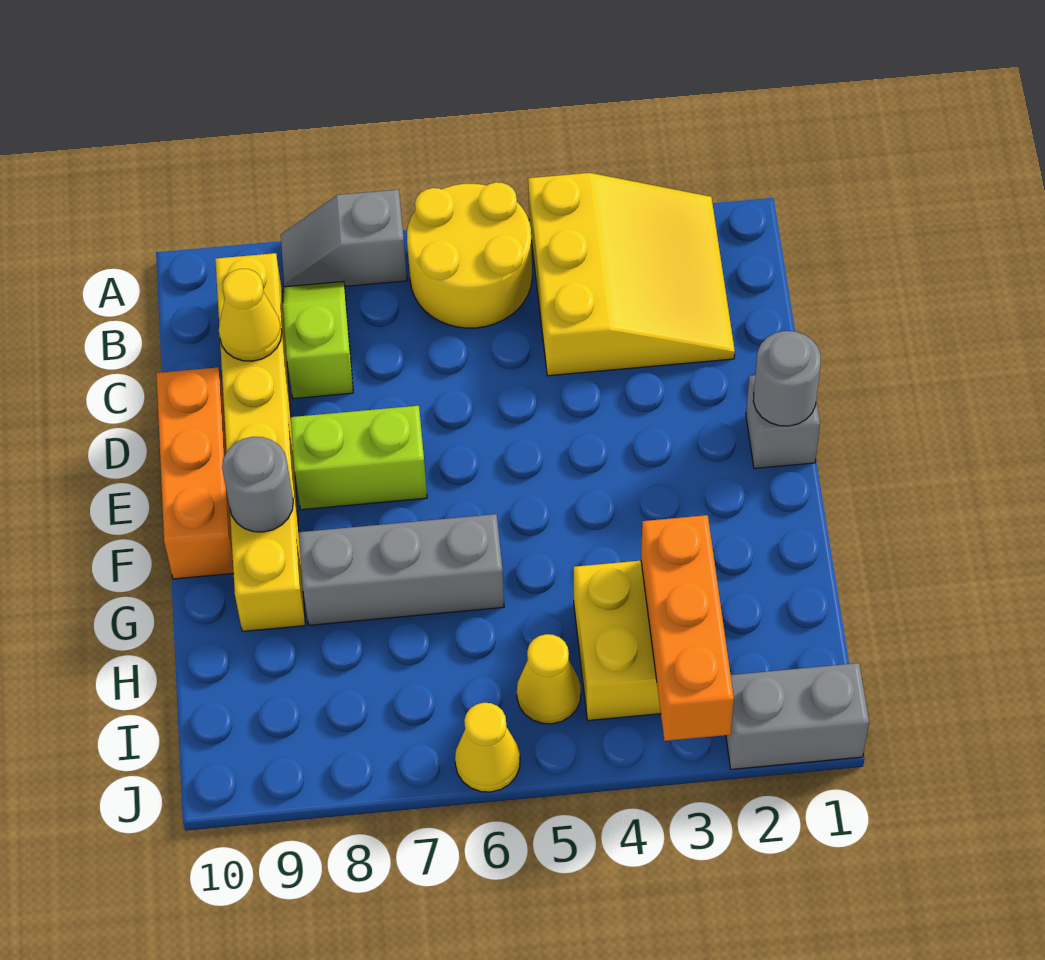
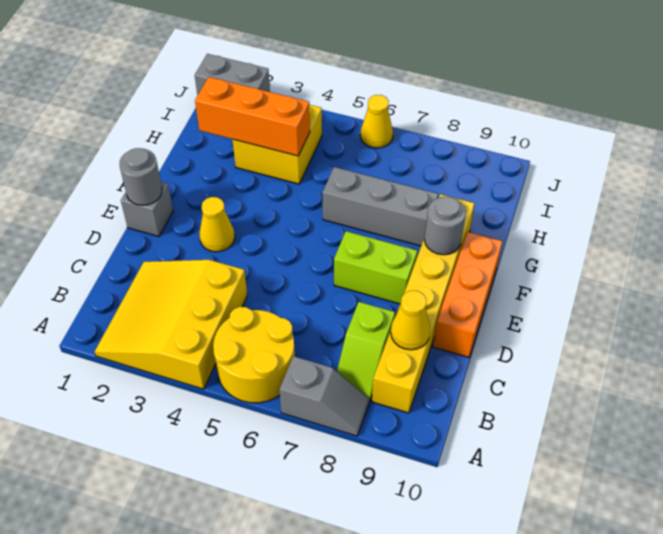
orange brick H3:J3 level 2 -> orange brick H2:H4 level 2
yellow cone I5 level 1 -> yellow cone E3 level 1

